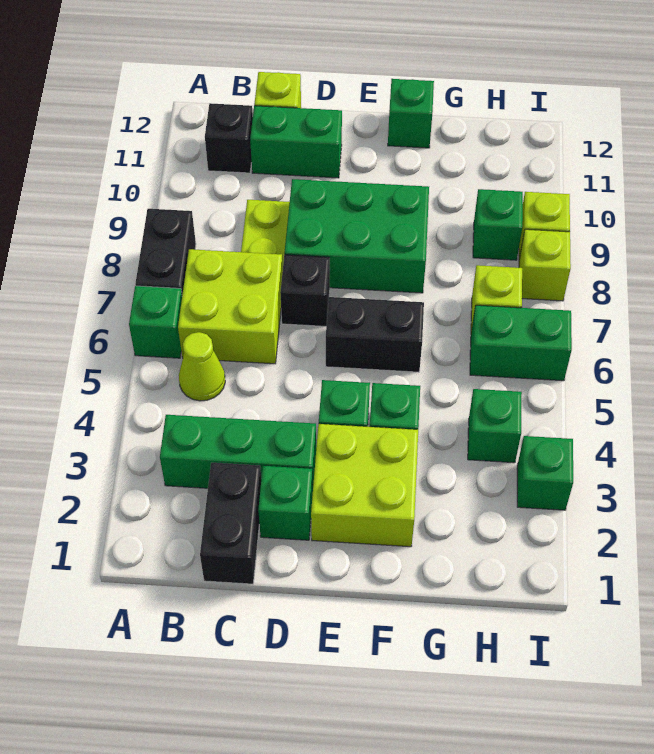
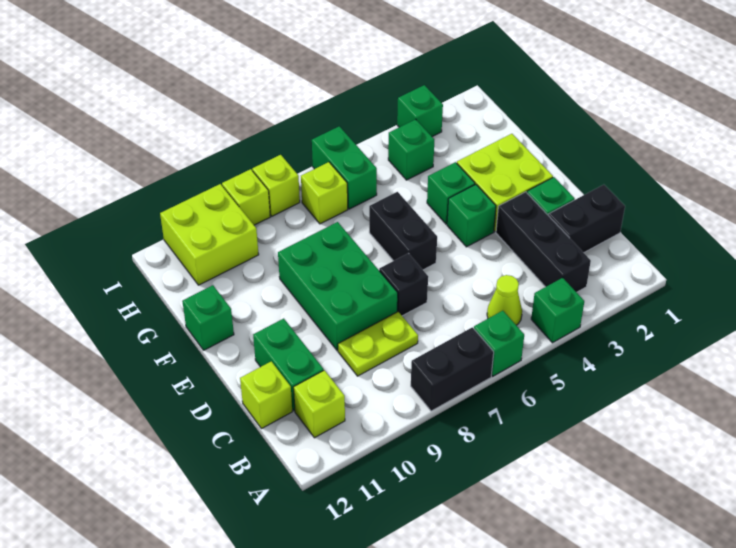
green brick B3:D3 level 1 -> black brick B3:D3 level 1
lime brick B6:C7 level 1 -> lime brick H10:I11 level 1
black brick B11 level 1 -> lime brick B11 level 1
green brick H9 level 1 -> green brick A4 level 1

